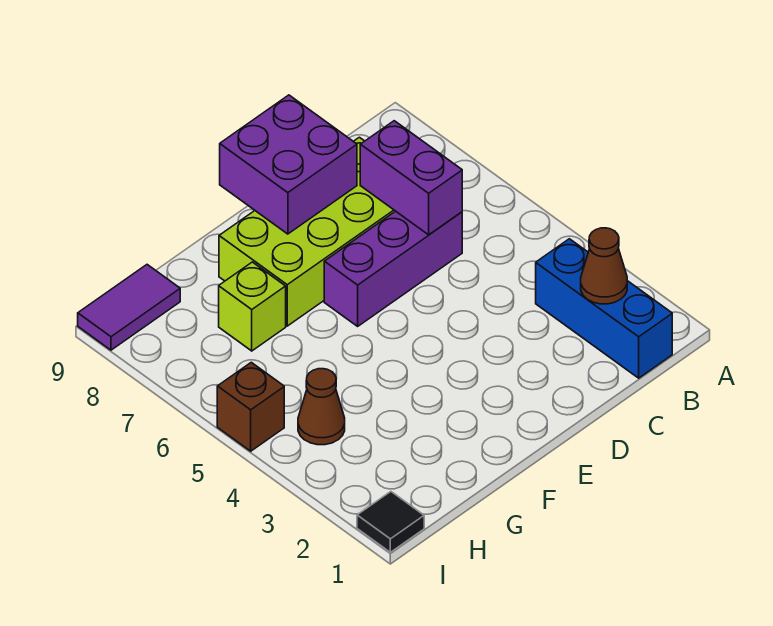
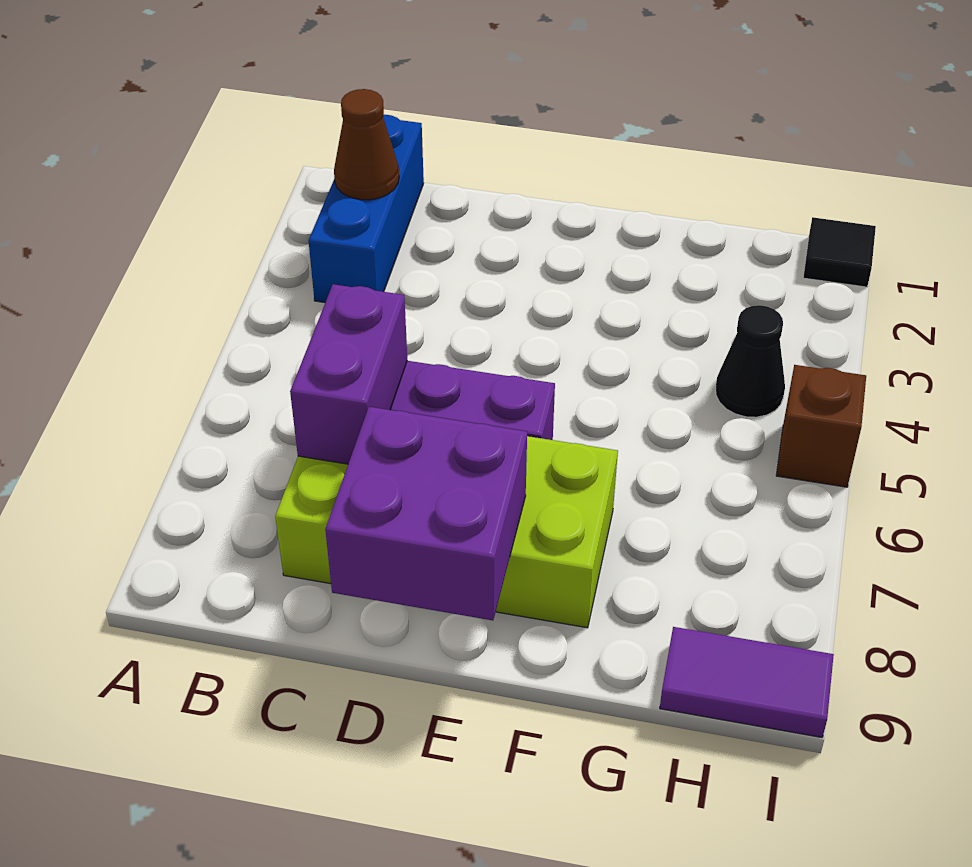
lime brick G7 level 1 -> none
brown cone H4 level 1 -> black cone H4 level 1

